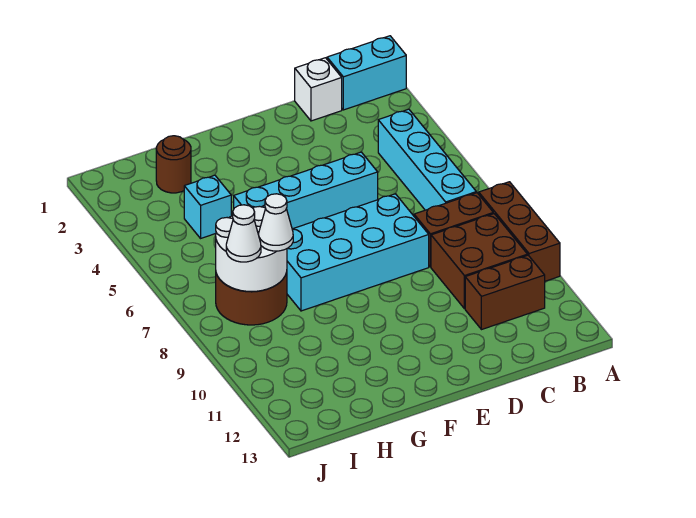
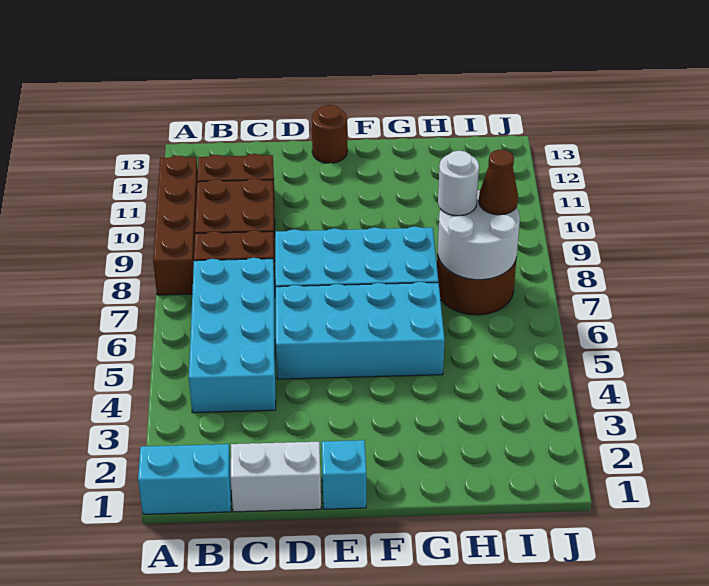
brown brick A8:A10 level 1 -> brown brick A8:A11 level 1
cyan brick B4:B7 level 1 -> cyan brick B4:C7 level 1
white brick C1 level 1 -> white brick C1:D1 level 1
cyan brick D5:G5 level 1 -> cyan brick D5:G6 level 1
brown round brick H2 level 1 -> brown round brick E13 level 1
cyan brick H4 level 1 -> cyan brick E1 level 1
white cone H8 level 3 -> white round brick H8 level 3
white cone I8 level 3 -> brown cone I8 level 3

